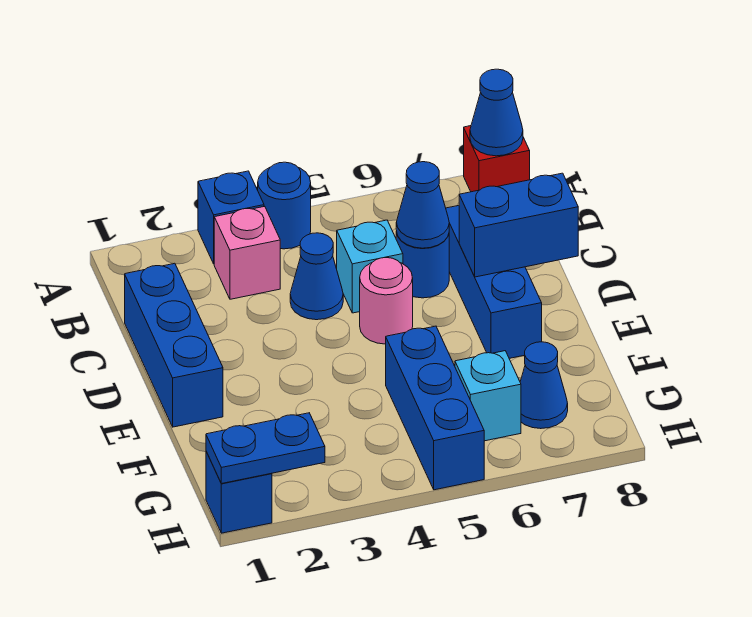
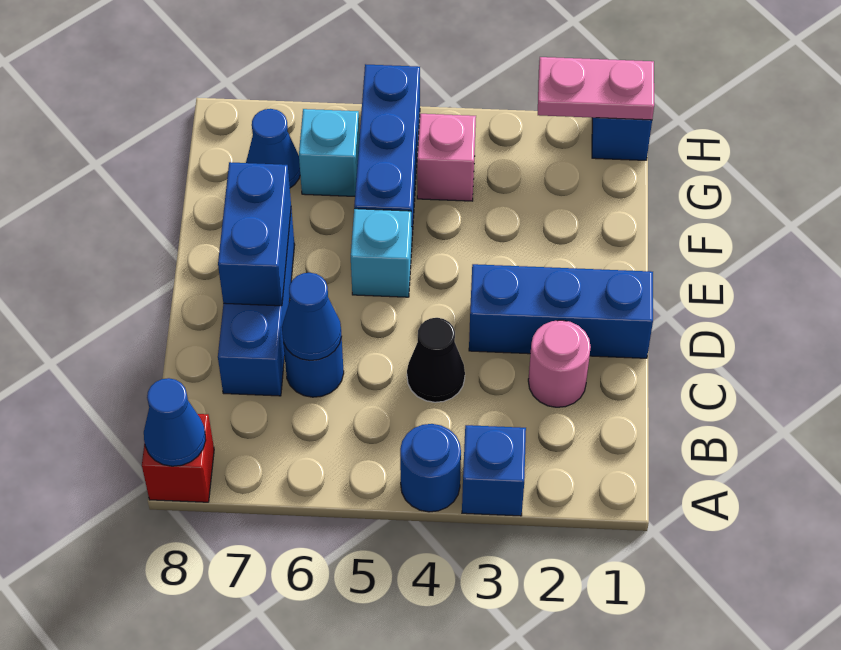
pink brick B3 level 1 -> pink brick G4 level 1
blue brick C1:E1 level 1 -> blue brick D1:D3 level 1
blue cone C4 level 1 -> black cone C4 level 1
cyan brick C5 level 1 -> cyan brick E5 level 1
pink round brick D5 level 1 -> pink round brick C2 level 1
blue brick D7:D8 level 2 -> blue brick D7:E7 level 2
blue plate H1:H2 level 2 -> pink plate H1:H2 level 2

